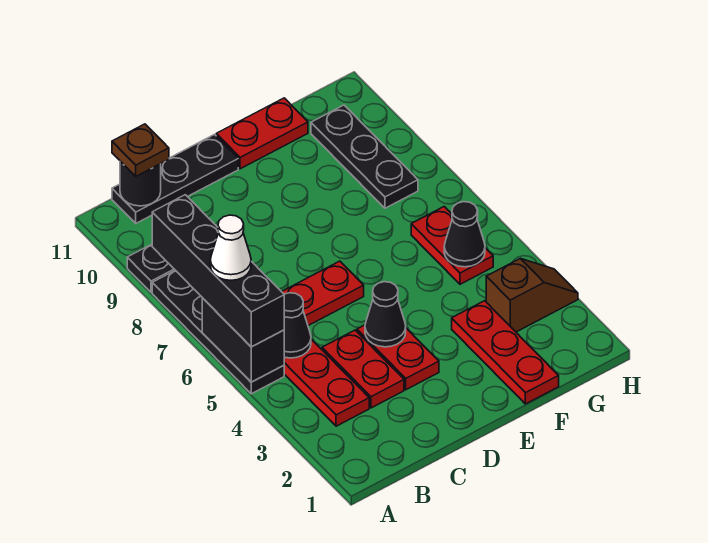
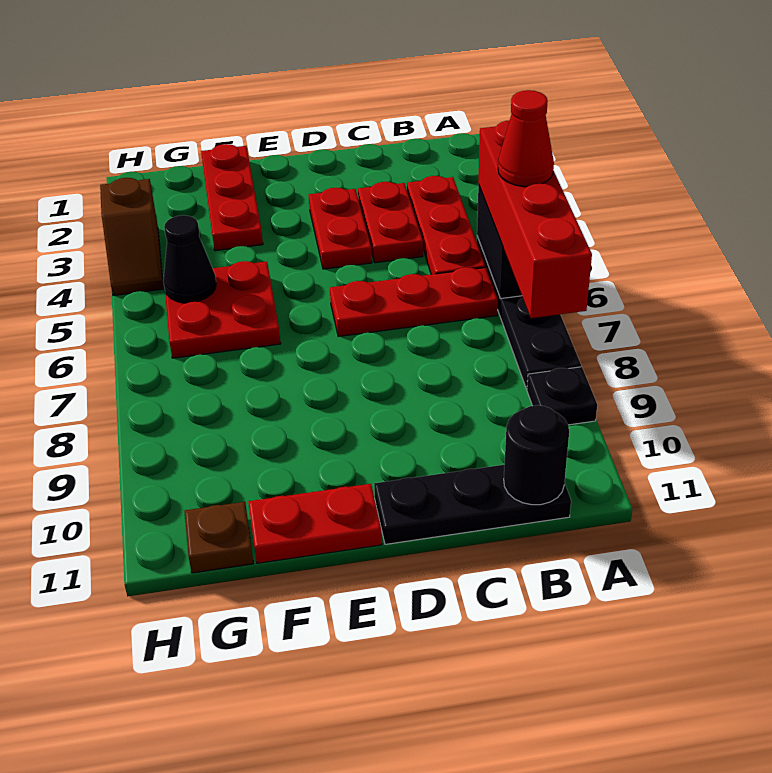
black brick A5:A8 level 3 -> red brick A5:A8 level 3
white cone A6 level 4 -> red cone A6 level 4
black cone B5 level 2 -> none
brown plate B11 level 3 -> brown plate G11 level 1
black cone D4 level 2 -> none
brown slope G3:H3 level 1 top G -> brown slope H3:H4 level 1 top 3
red plate G5:G6 level 1 -> red plate F5:G6 level 1
black plate G8:G10 level 1 -> none

